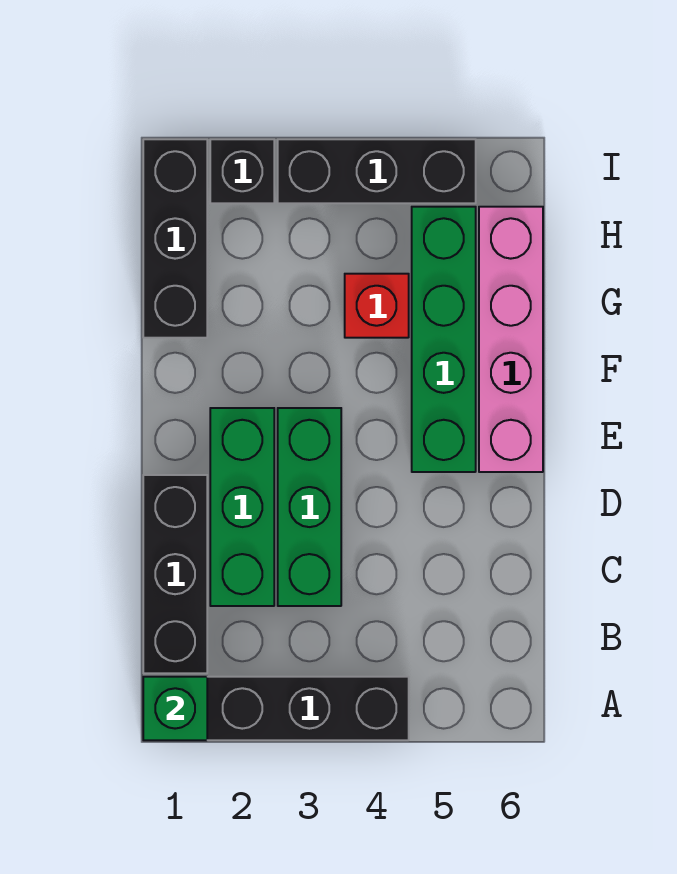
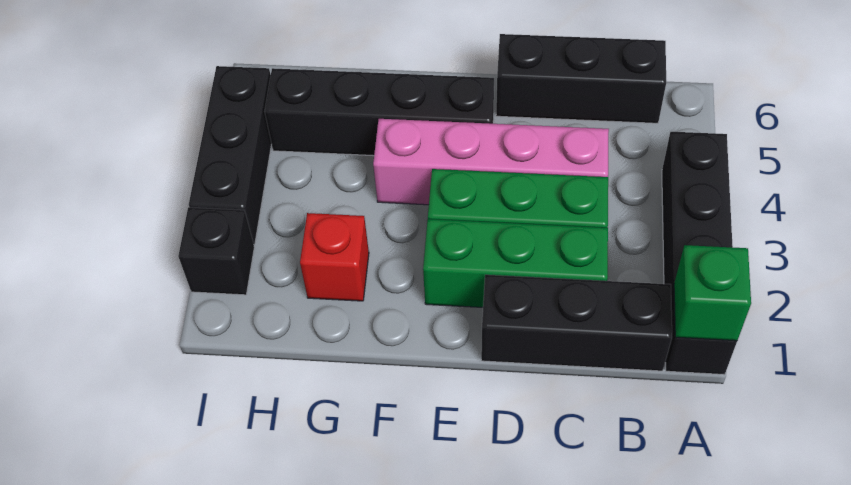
green brick E5:H5 level 1 -> black brick E5:H5 level 1
pink brick E6:H6 level 1 -> pink brick C4:F4 level 1
black brick G1:I1 level 1 -> black brick B6:D6 level 1
red brick G4 level 1 -> red brick G2 level 1

